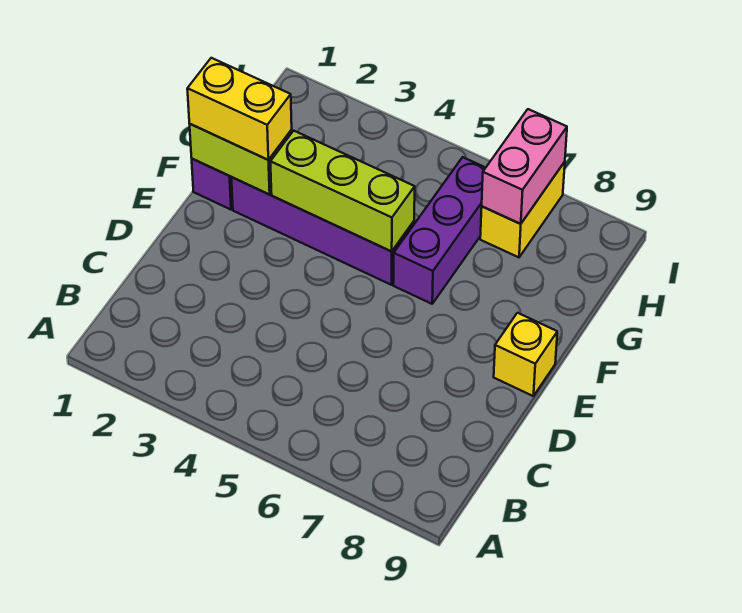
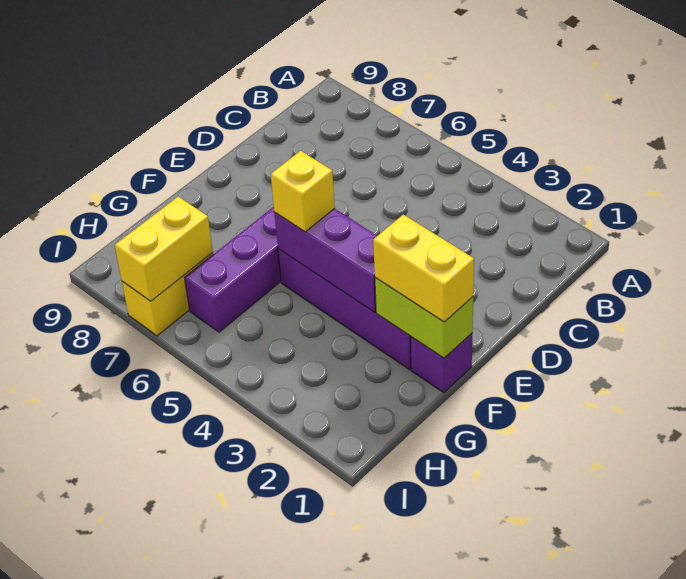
yellow brick E9 level 1 -> yellow brick F5 level 3
lime brick F3:F5 level 2 -> purple brick F3:F5 level 2
pink brick H7:I7 level 2 -> yellow brick H7:I7 level 2

